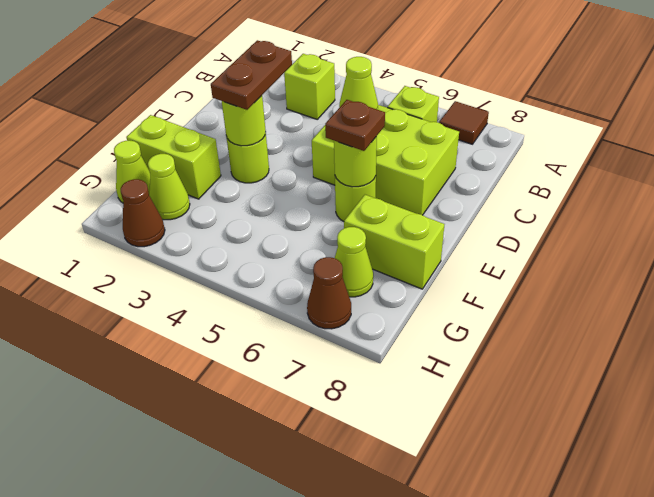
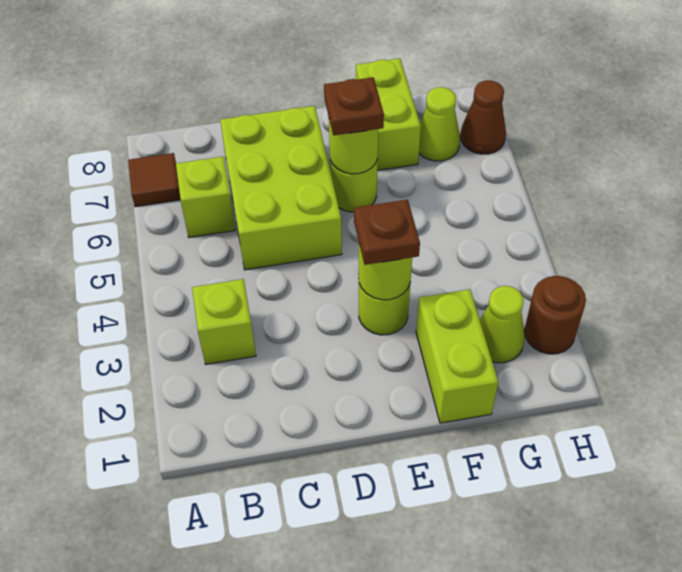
lime cone C5 level 2 -> none
brown plate D3:E3 level 3 -> brown plate E3 level 3
lime cone G1 level 1 -> none
brown cone H2 level 1 -> brown round brick H2 level 1

